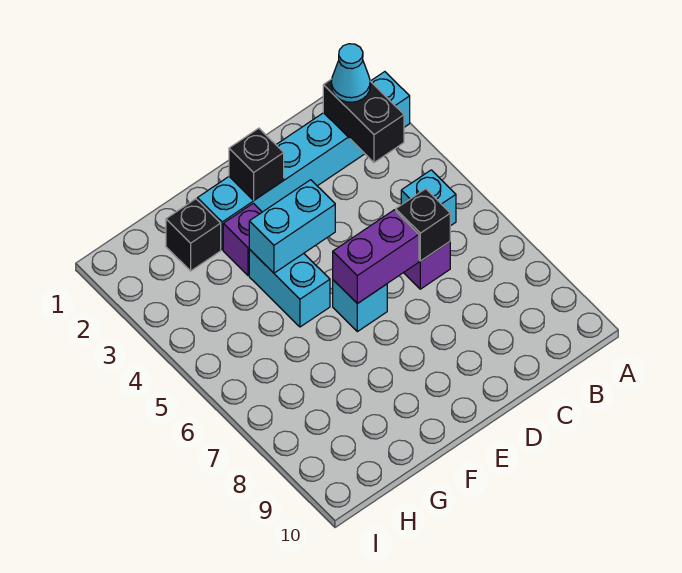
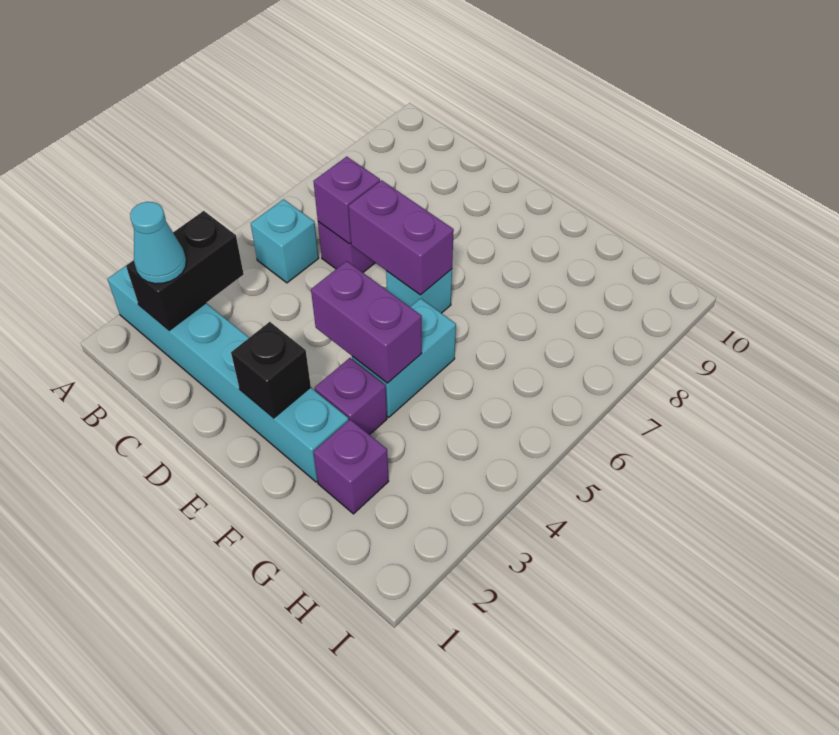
black brick C6 level 2 -> purple brick C6 level 2
cyan brick E4:F4 level 2 -> purple brick E4:F4 level 2
black brick G2 level 1 -> purple brick G2 level 1

